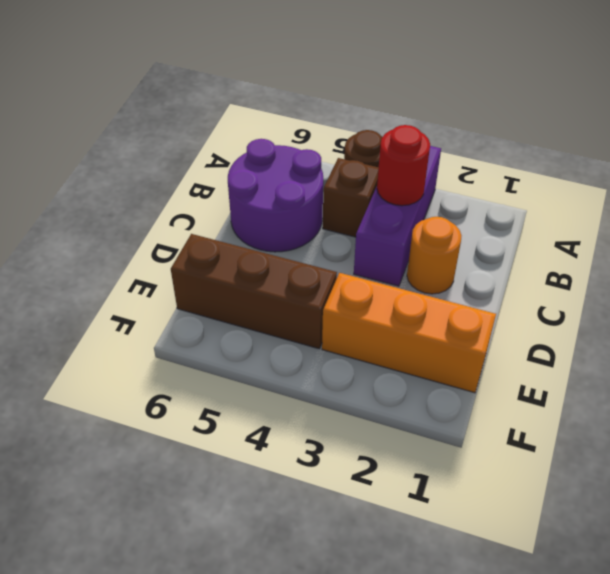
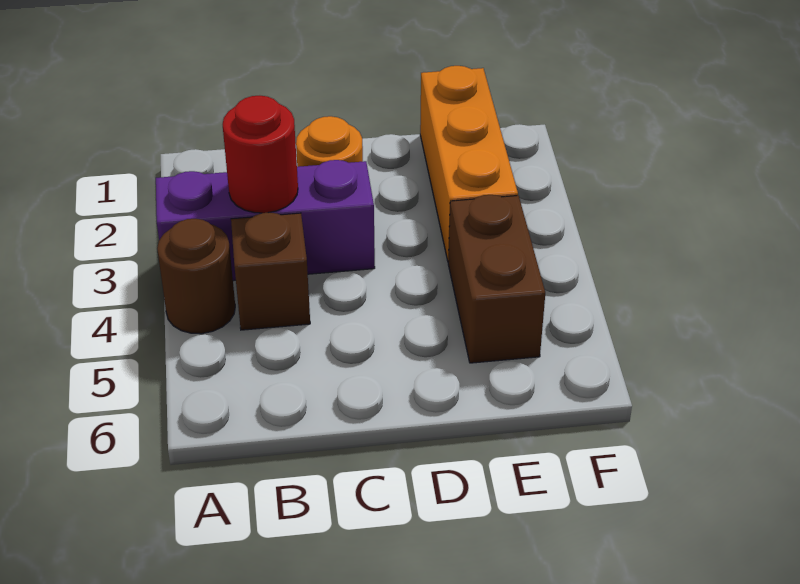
purple round brick B5:C6 level 1 -> none
brown brick E4:E6 level 1 -> brown brick E4:E5 level 1

